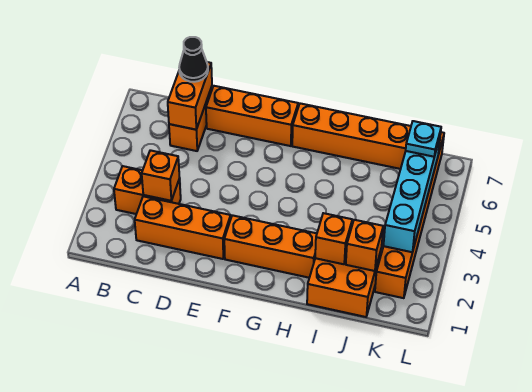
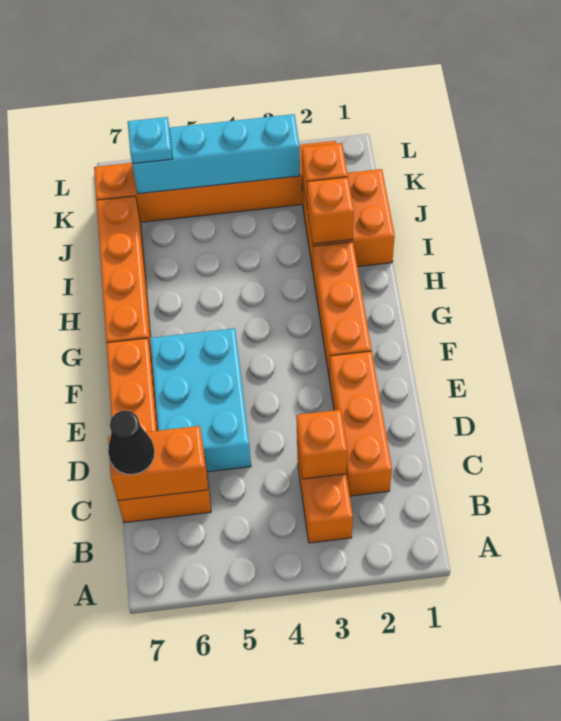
none -> cyan brick D5:F6 level 1

